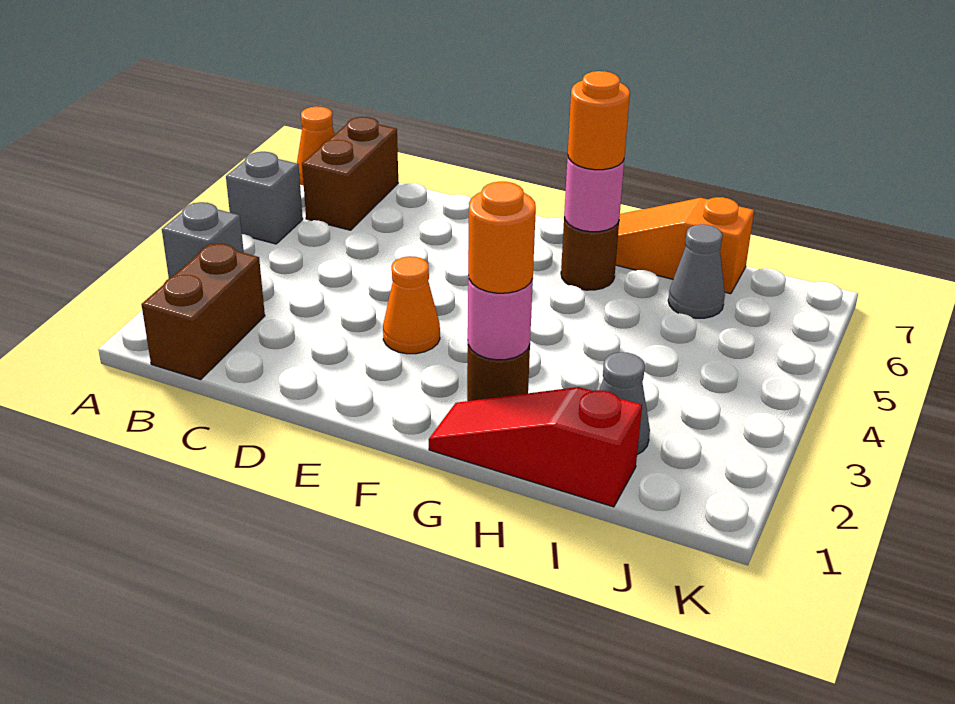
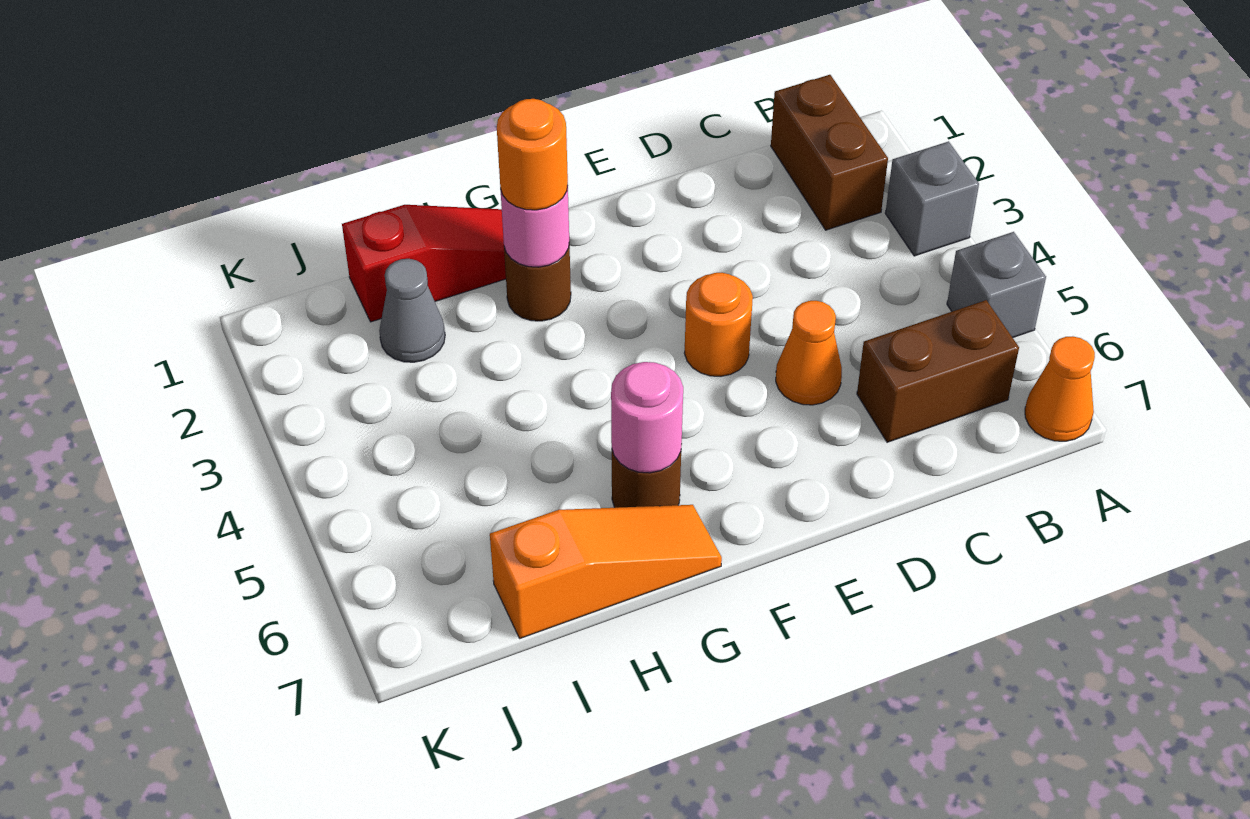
brown brick B6:B7 level 1 -> brown brick B6:C6 level 1
orange cone E3 level 1 -> orange cone D5 level 1
orange round brick G6 level 3 -> orange round brick E4 level 1
grey cone I6 level 1 -> none

